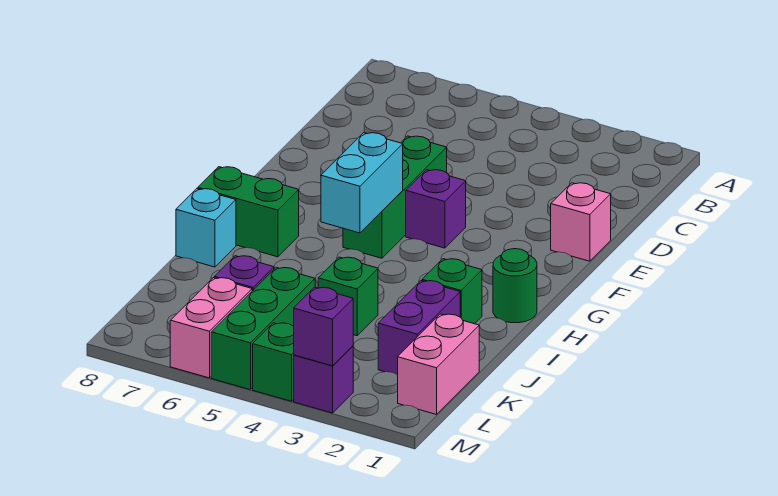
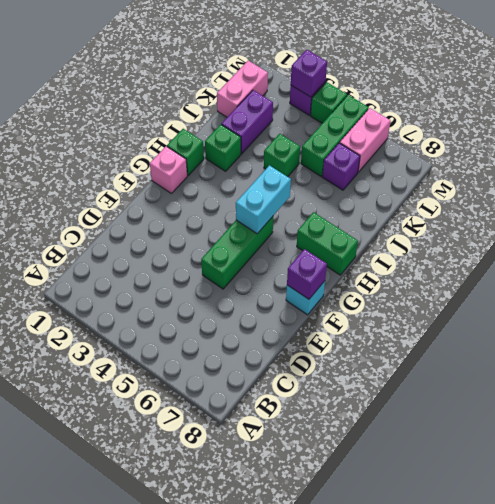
pink brick E1 level 1 -> pink brick G1 level 1
purple brick F4 level 1 -> purple brick F8 level 2
green round brick H1 level 1 -> green brick H1 level 1
cyan brick I8 level 1 -> cyan brick F8 level 1

